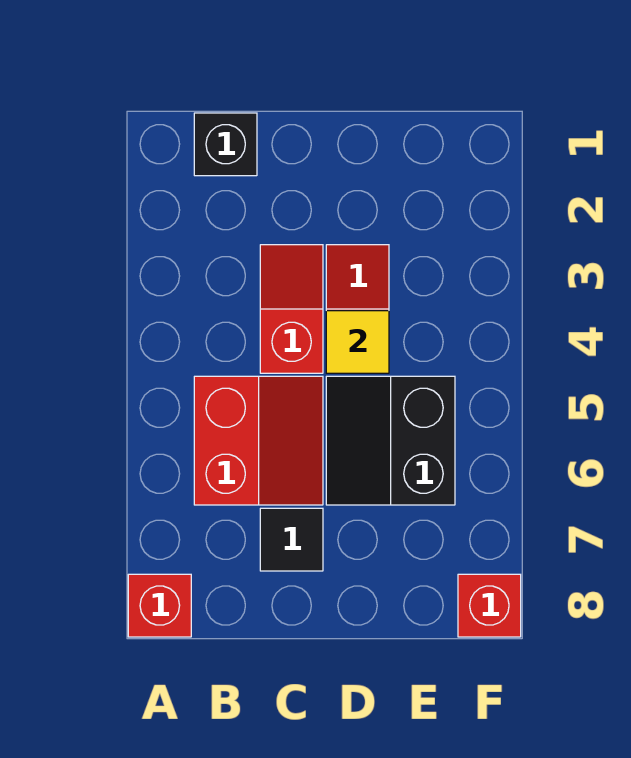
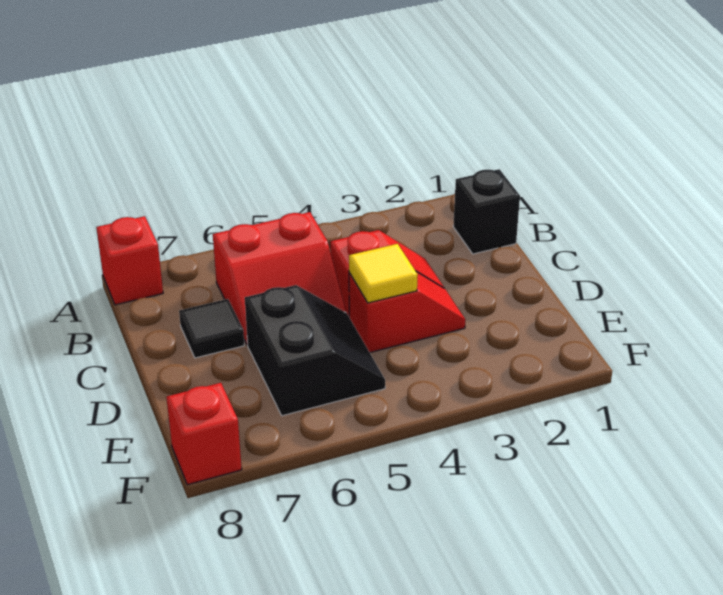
black slope D5:E6 level 1 top E -> black slope D5:E6 level 1 top 6

